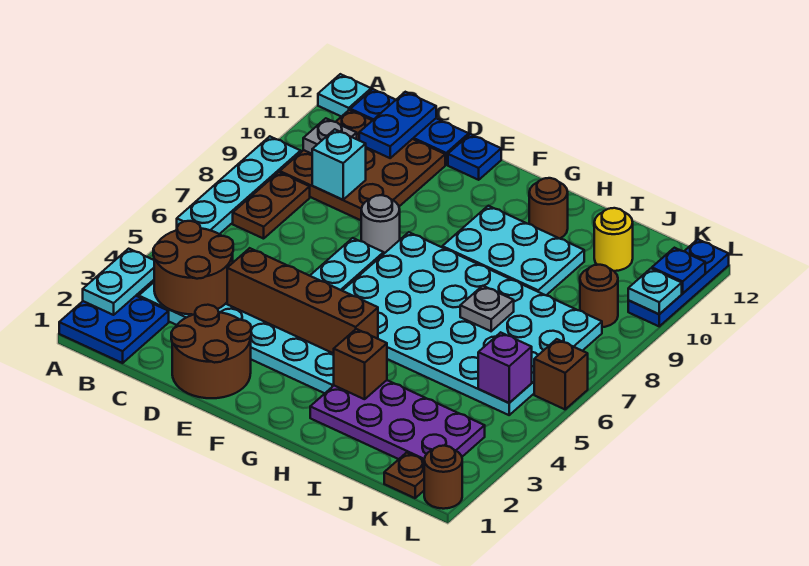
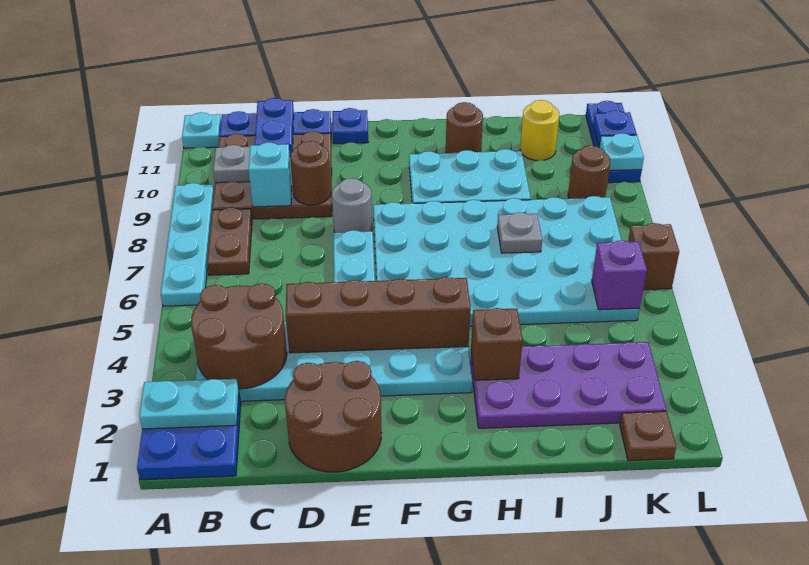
cyan plate A2:A3 level 2 -> cyan plate A2:B2 level 2
brown round brick L1 level 1 -> brown round brick D9 level 2

